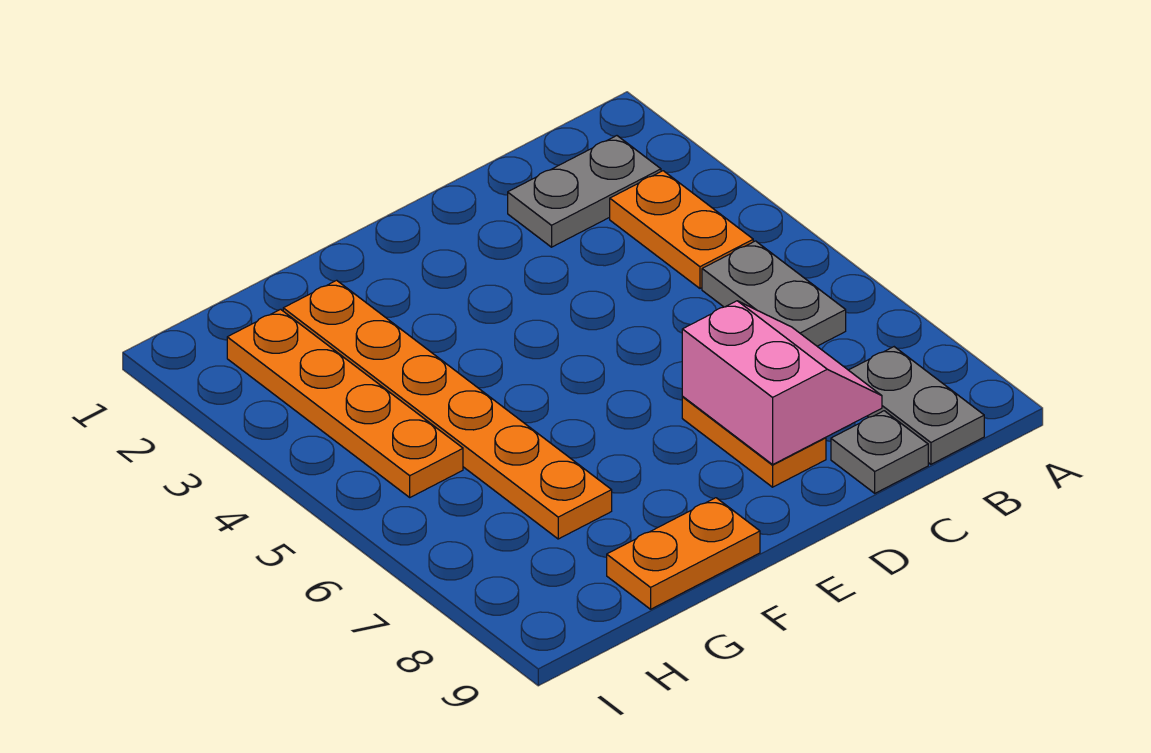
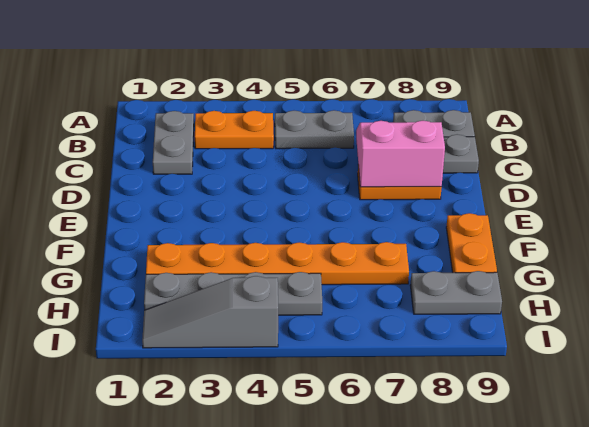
orange plate H2:H5 level 1 -> grey plate H2:H5 level 1
none -> grey plate H8:H9 level 1
none -> grey slope I2:I4 level 1 top 4

